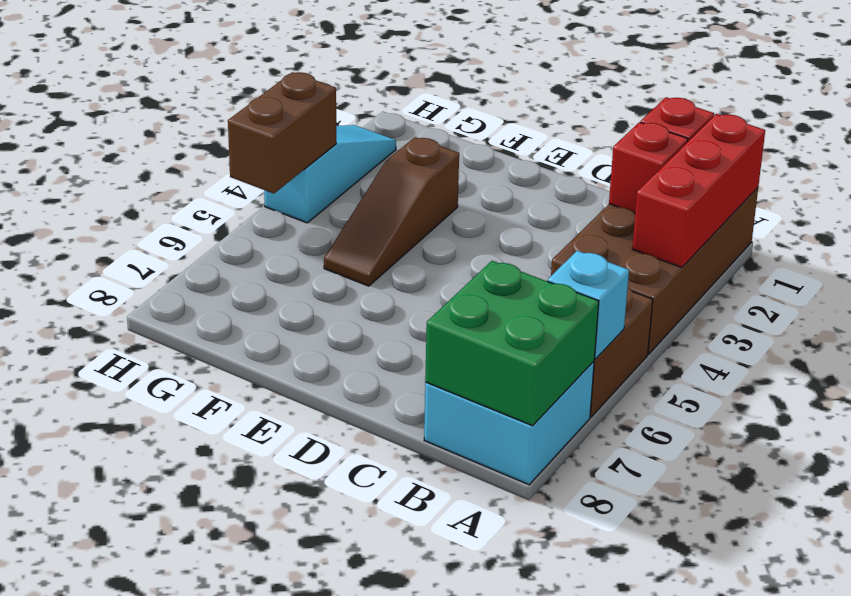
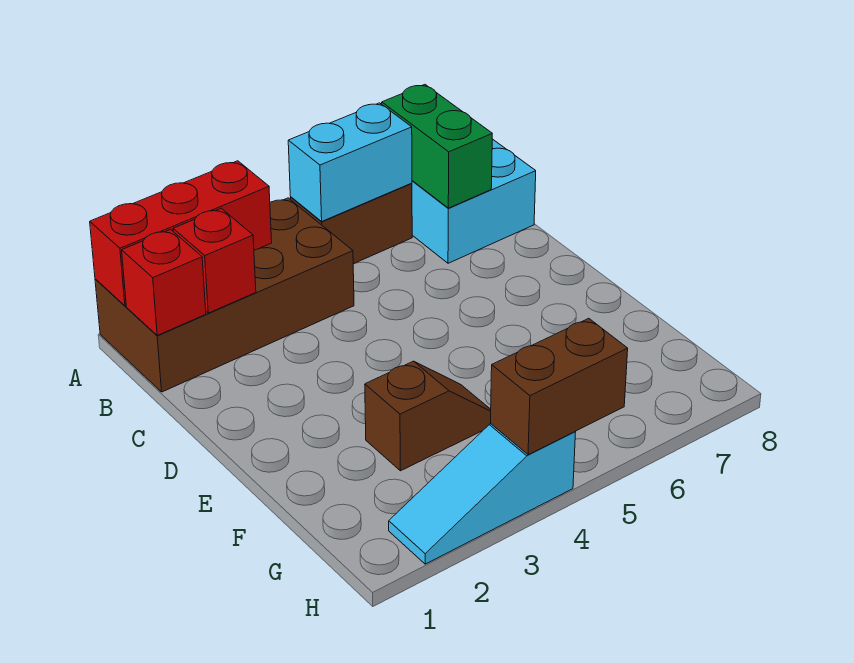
cyan brick A6 level 2 -> cyan brick A5:A6 level 2
green brick A7:B8 level 2 -> green brick A7:B7 level 2
brown slope F3:F5 level 1 top 3 -> brown slope F3:F4 level 1 top 3

